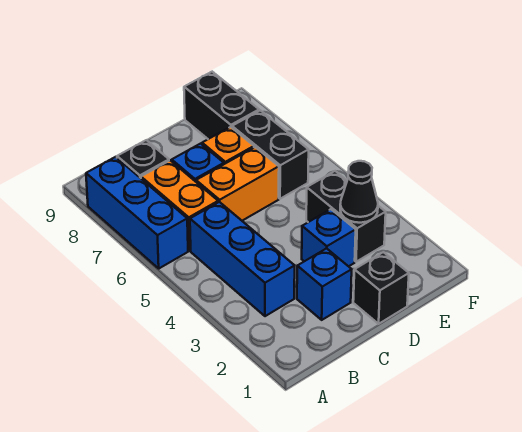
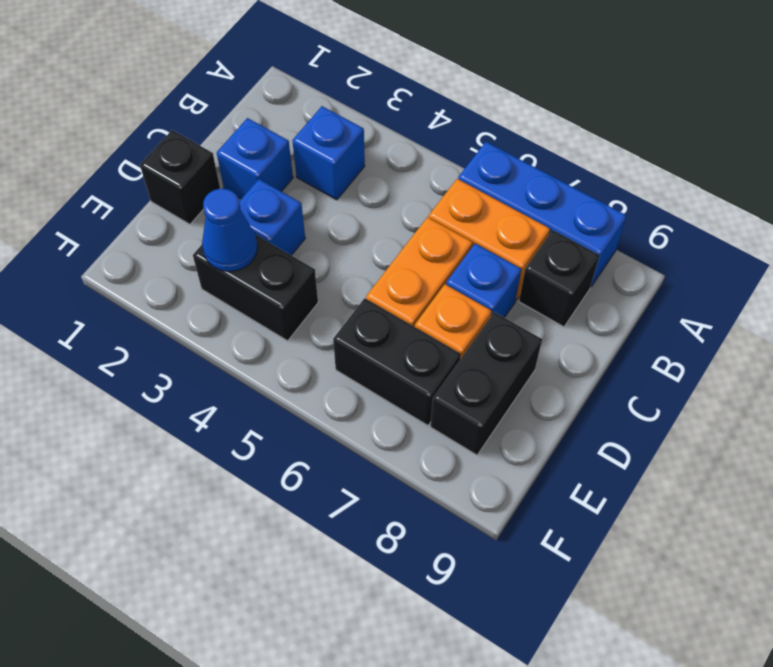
blue brick B3:B5 level 1 -> blue brick B3 level 1
black cone E3 level 2 -> blue cone E3 level 2
black brick E8:E9 level 1 -> black brick D8:E8 level 1

